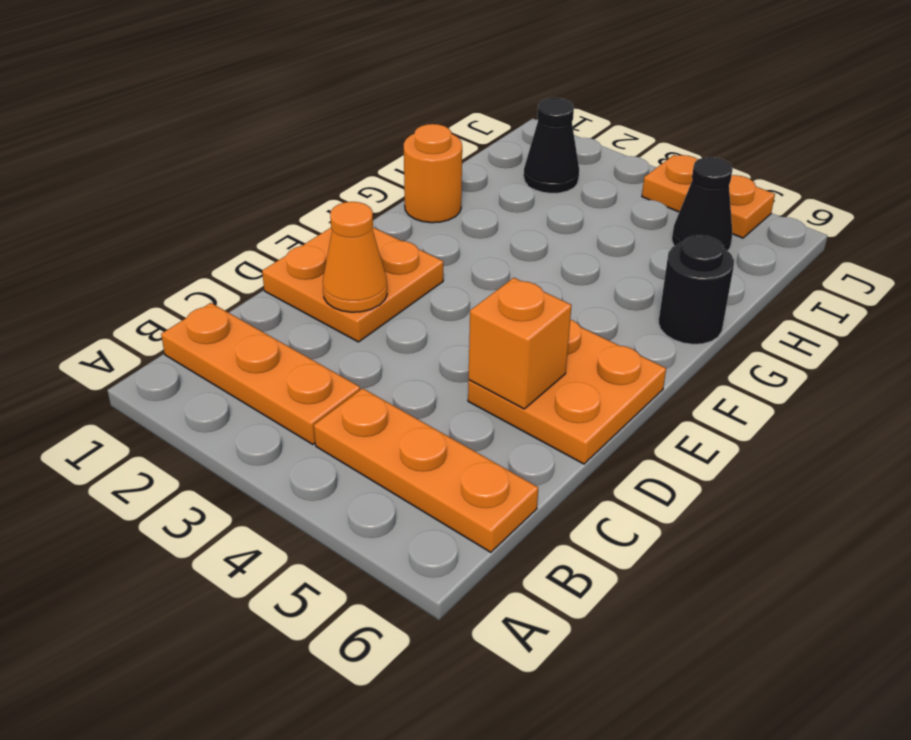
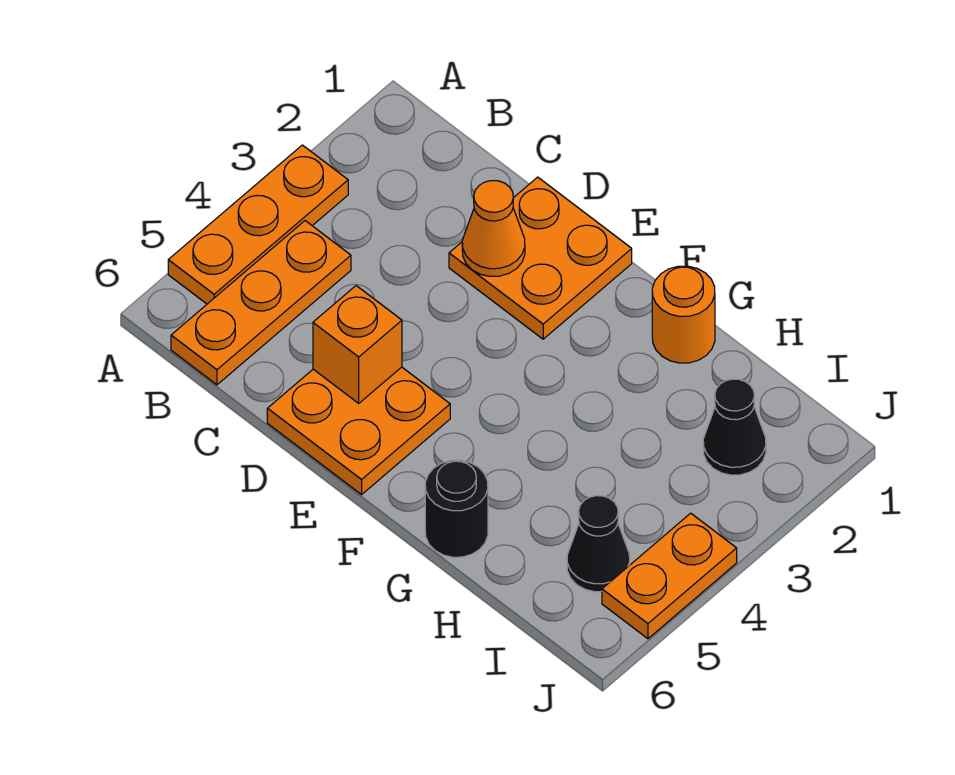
orange plate B1:B3 level 1 -> orange plate A3:A5 level 1

